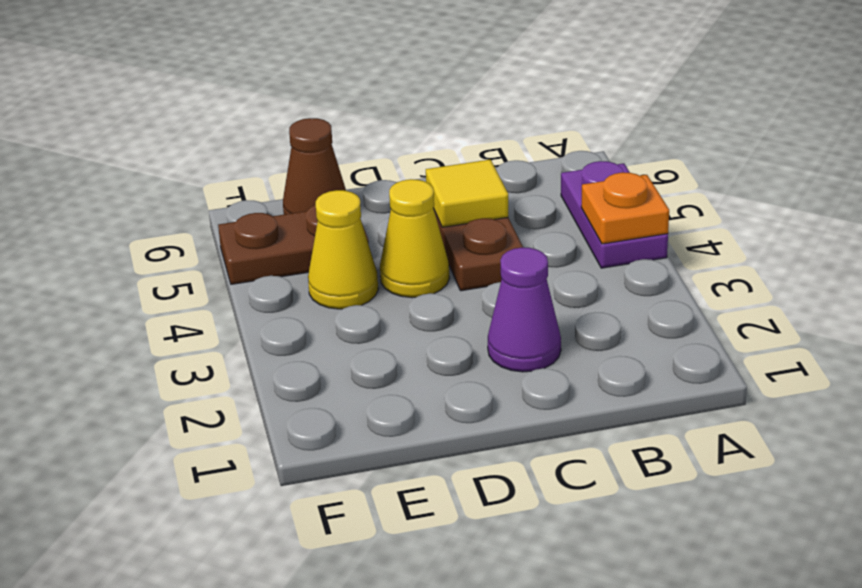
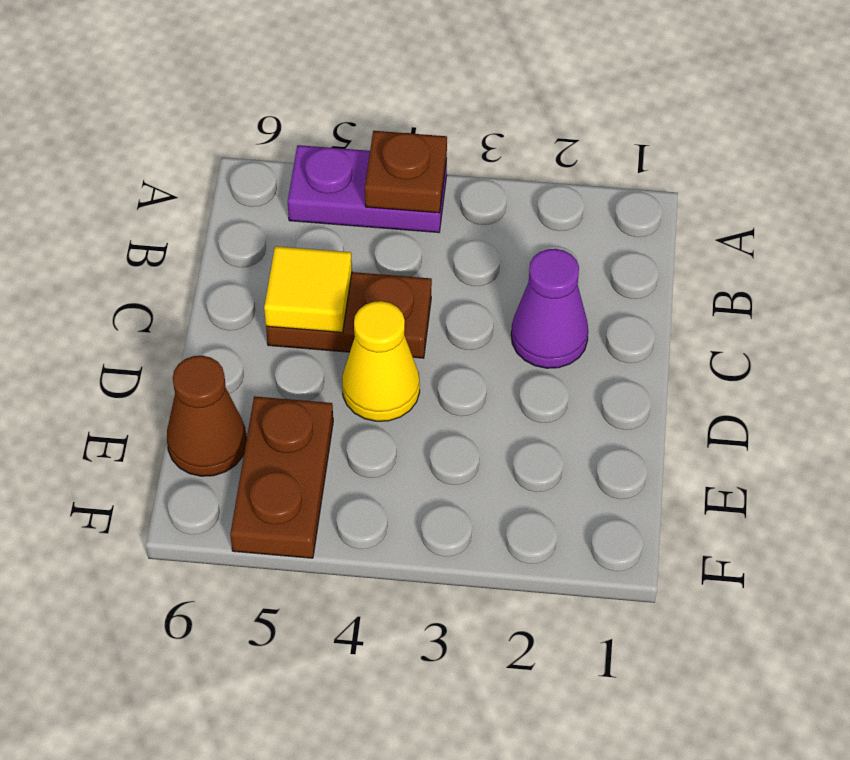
orange plate A4 level 2 -> brown plate A4 level 2
yellow cone E4 level 1 -> none

